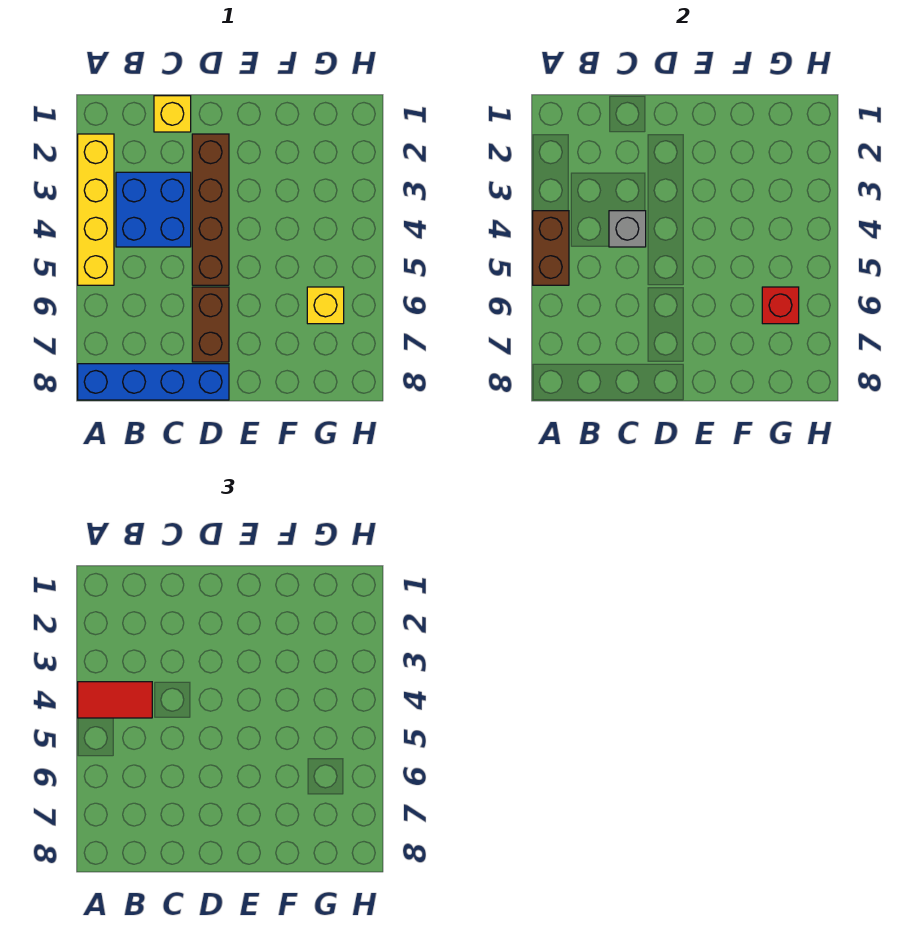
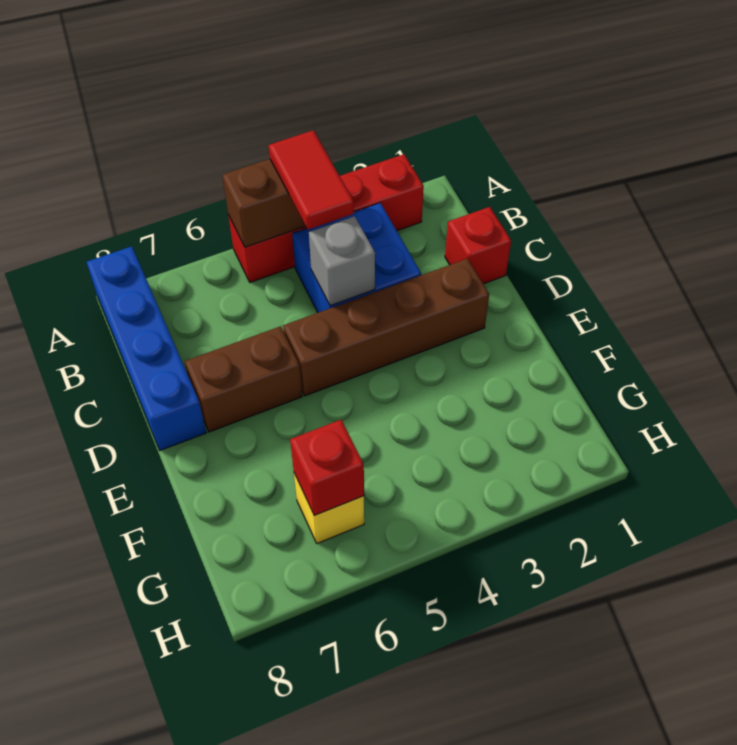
yellow brick A2:A5 level 1 -> red brick A2:A5 level 1
yellow brick C1 level 1 -> red brick C1 level 1

